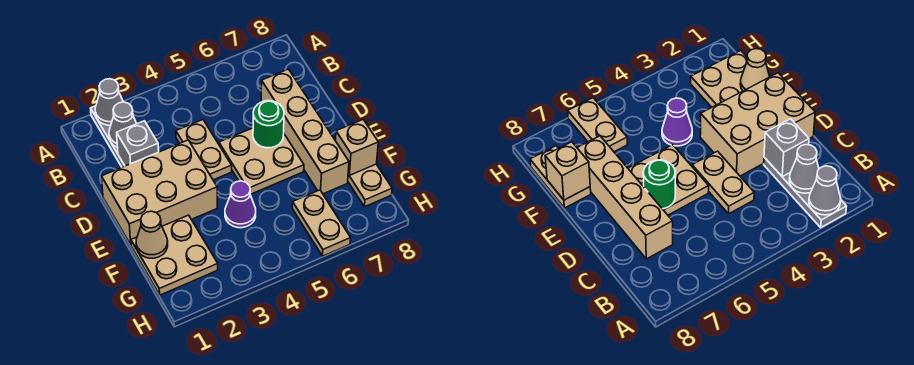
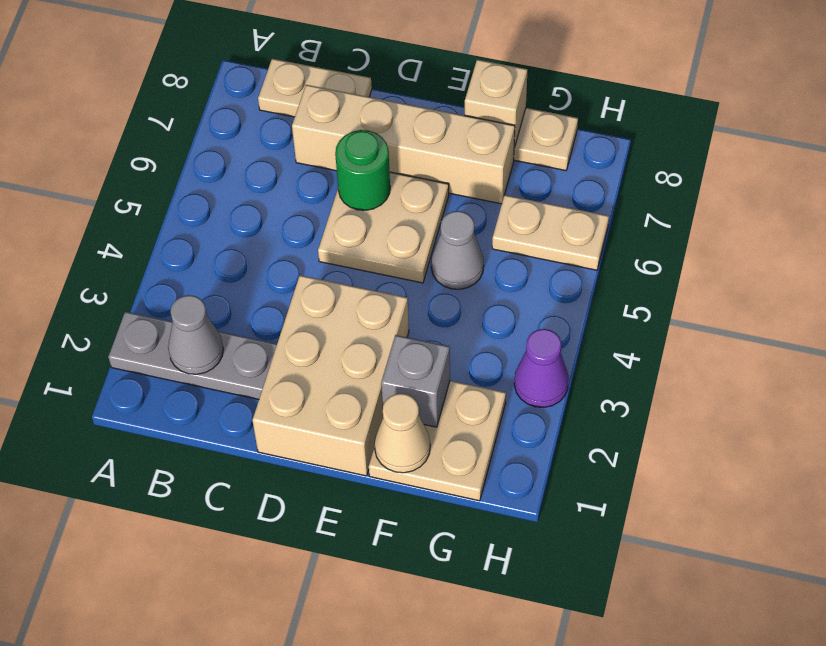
grey cone A2 level 2 -> grey cone F5 level 1
grey brick C2 level 2 -> grey brick F2 level 2
tan plate C4:D4 level 1 -> tan plate B8:C8 level 1
purple cone F4 level 1 -> purple cone H3 level 1

